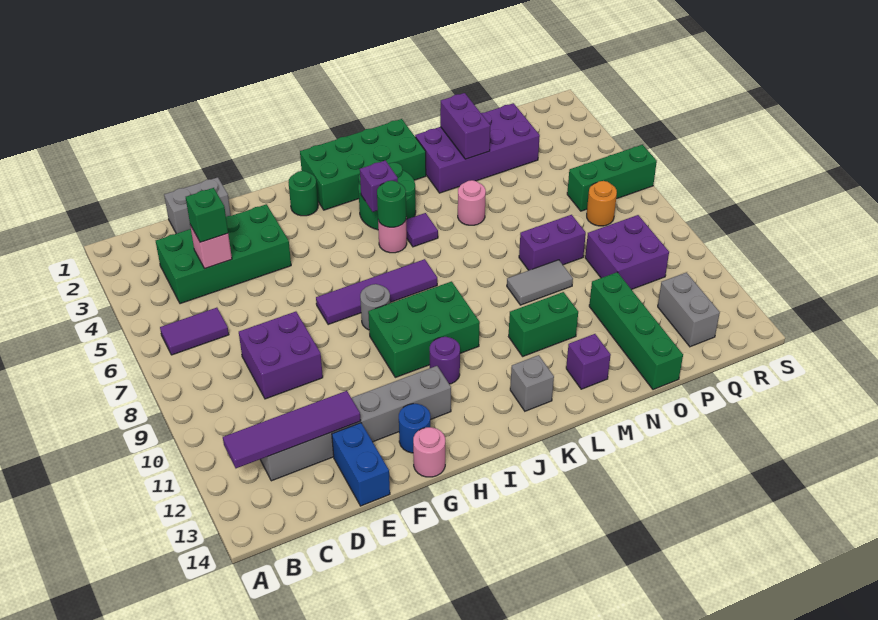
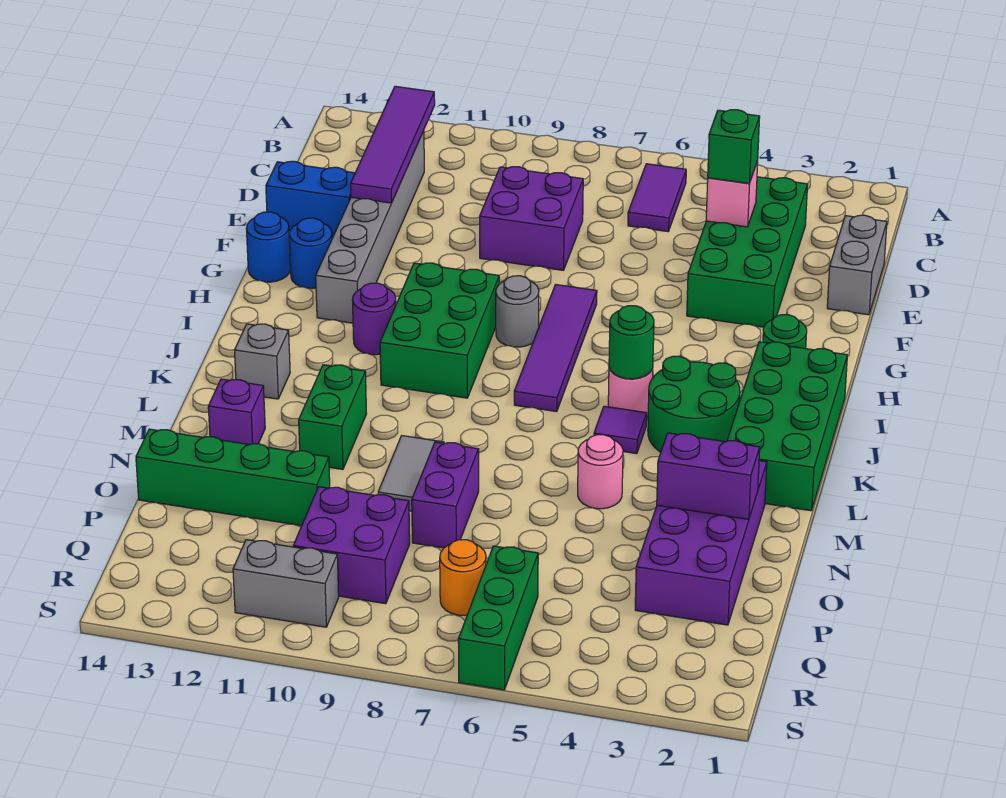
pink round brick G14 level 1 -> blue round brick G14 level 1
purple brick J4 level 2 -> none
grey brick Q12:Q13 level 1 -> grey brick R10:R11 level 1

